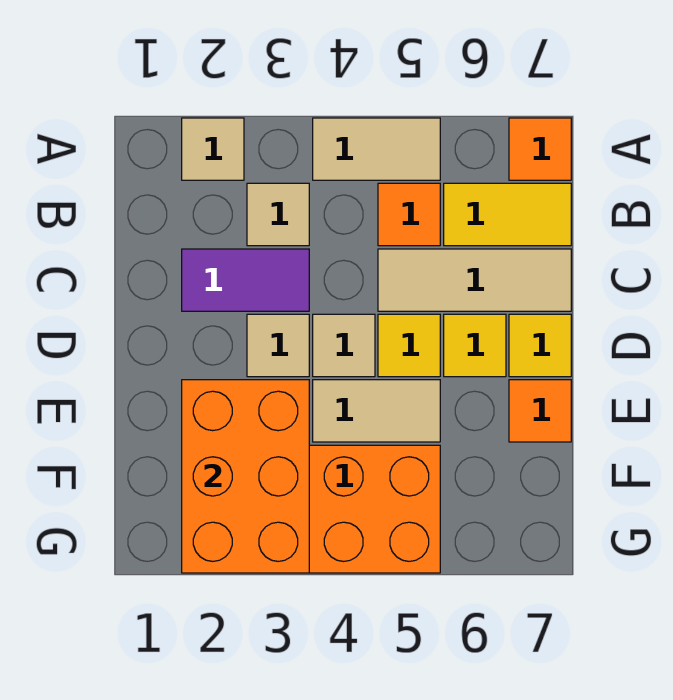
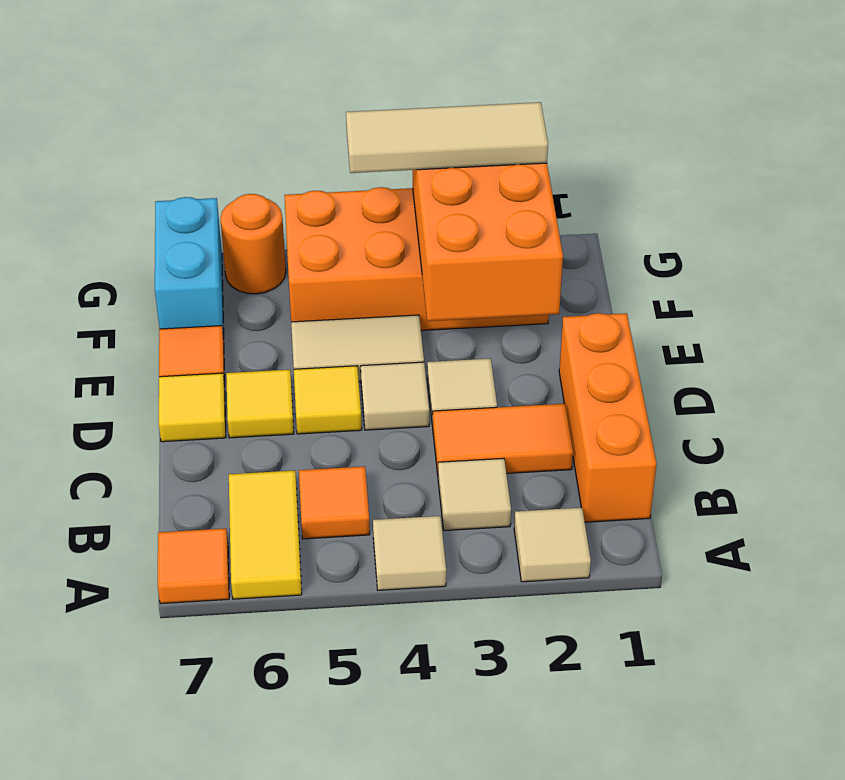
tan tile A4:A5 level 1 -> tan tile A4 level 1
none -> orange brick B1:D1 level 1
yellow tile B6:B7 level 1 -> yellow tile A6:B6 level 1
purple tile C2:C3 level 1 -> orange tile C2:C3 level 1
tan tile C5:C7 level 1 -> tan tile G2:G4 level 3
none -> cyan brick F7:G7 level 1
none -> orange round brick G6 level 1

